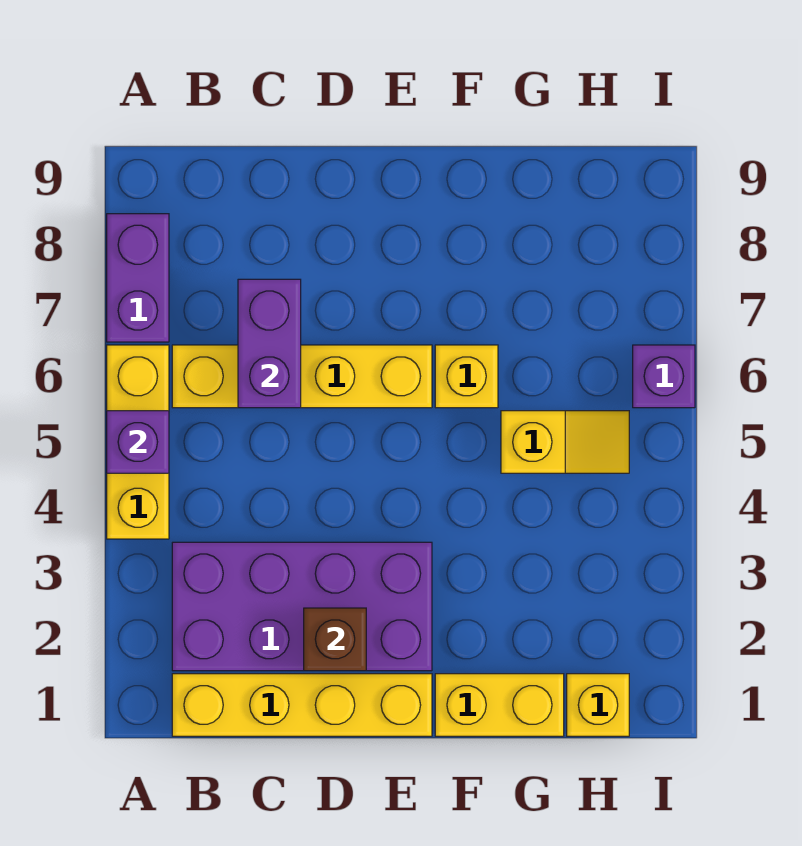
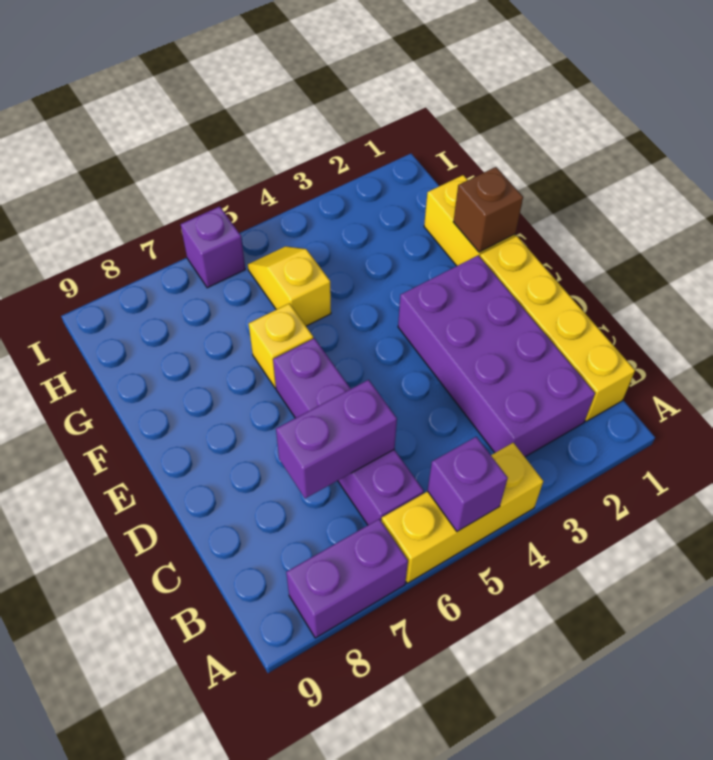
yellow brick B6:E6 level 1 -> purple brick B6:E6 level 1
brown brick D2 level 2 -> brown brick F1 level 2
yellow brick H1 level 1 -> none

